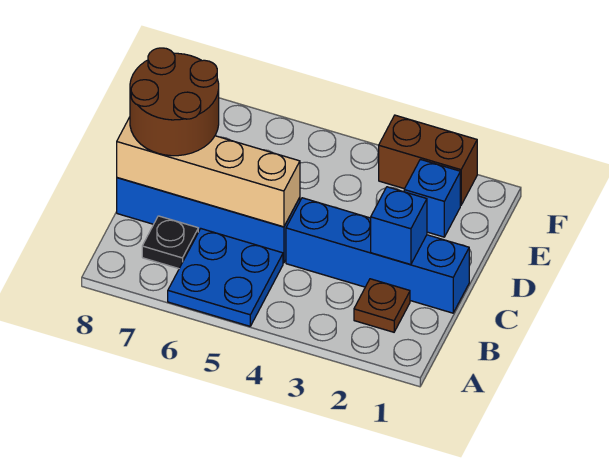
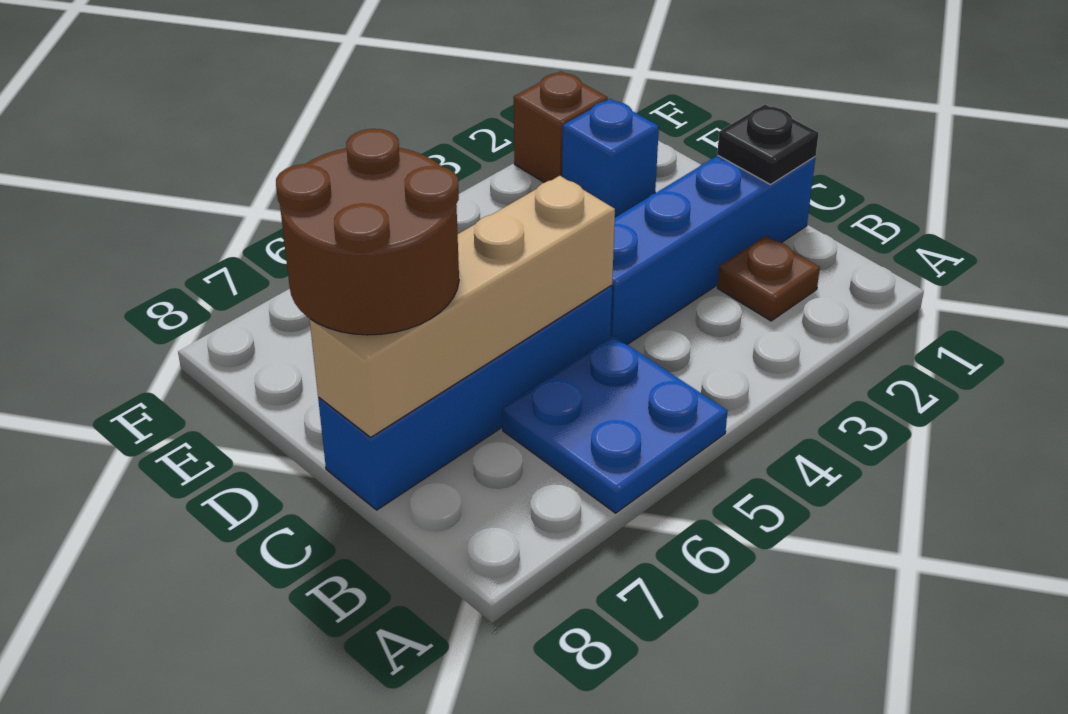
black plate B7 level 1 -> black plate C1 level 2
blue brick C2 level 2 -> none
brown brick F2:F3 level 1 -> brown brick F2 level 1

